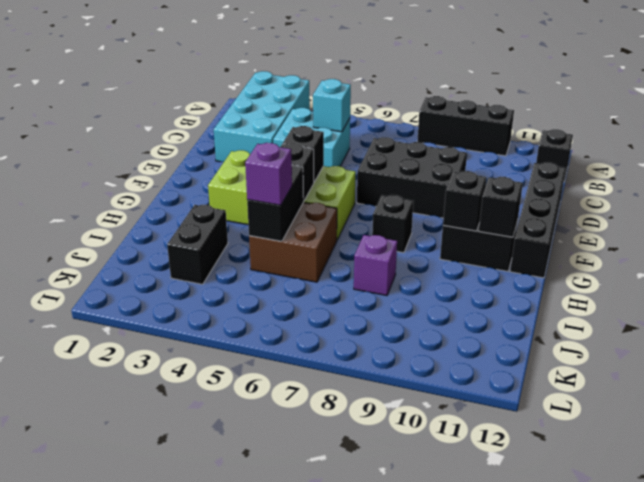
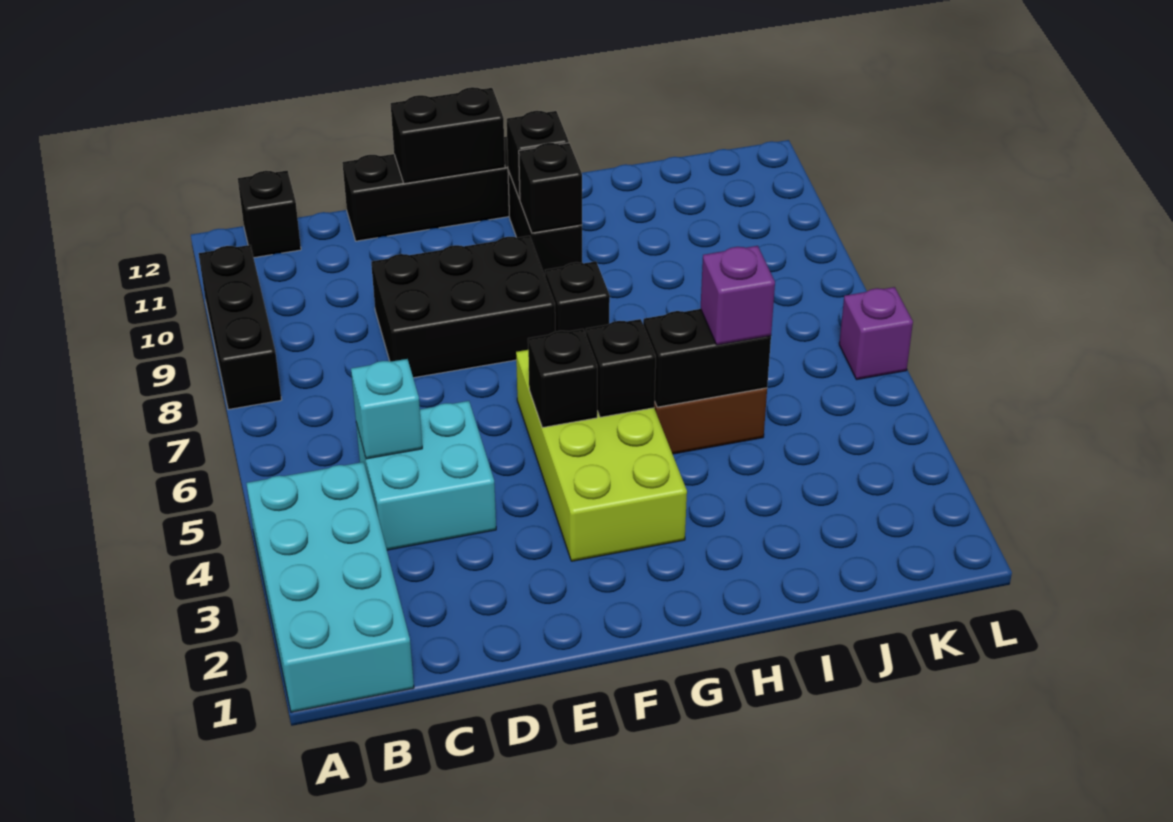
cyan brick A2:D3 level 1 -> cyan brick A1:B4 level 1
black brick D7:E9 level 1 -> black brick D8:F9 level 1
black brick I3:J3 level 1 -> black brick E12:F12 level 2
purple brick I8 level 1 -> purple brick L6 level 1

